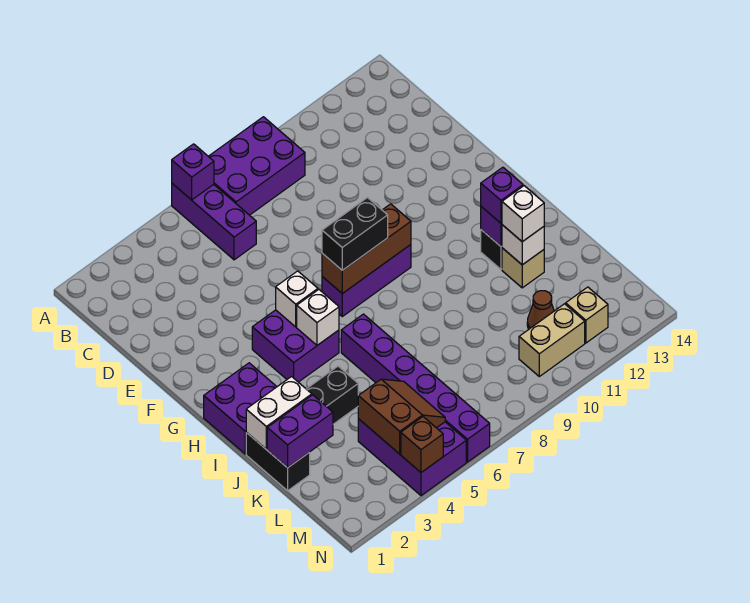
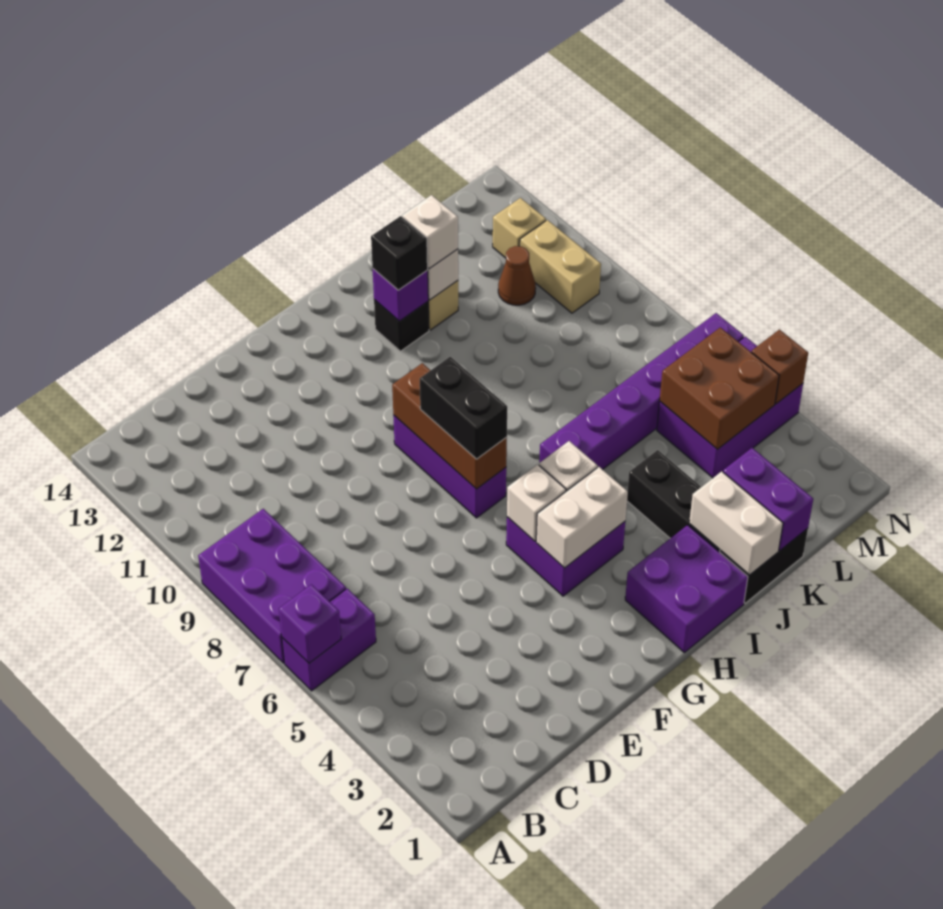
purple brick A6:C6 level 1 -> purple brick A6:B6 level 1
none -> white brick G4:H4 level 2
purple brick I12 level 3 -> black brick I12 level 3
brown slope L4:M5 level 2 top 4 -> brown brick L4:M5 level 2

